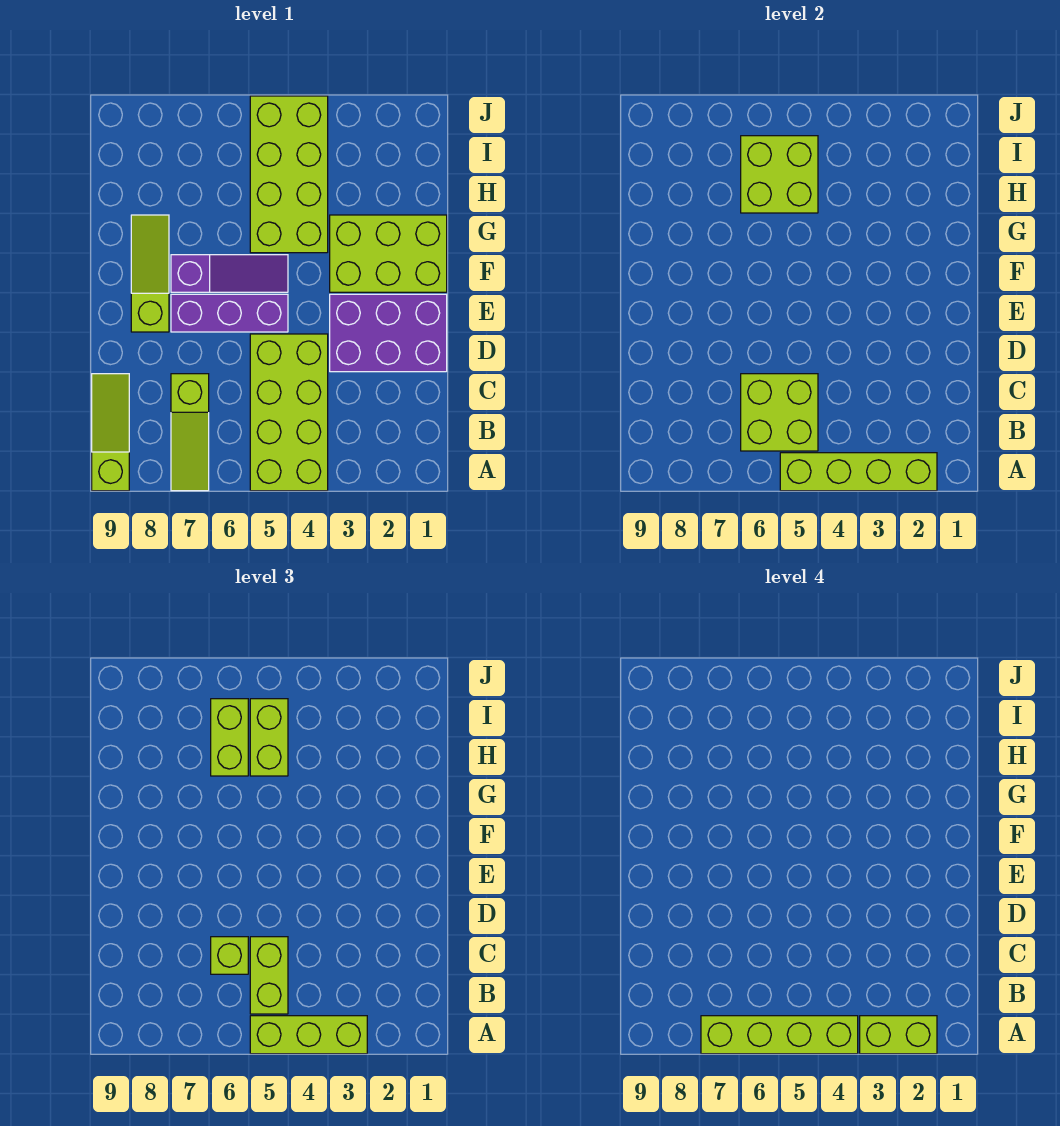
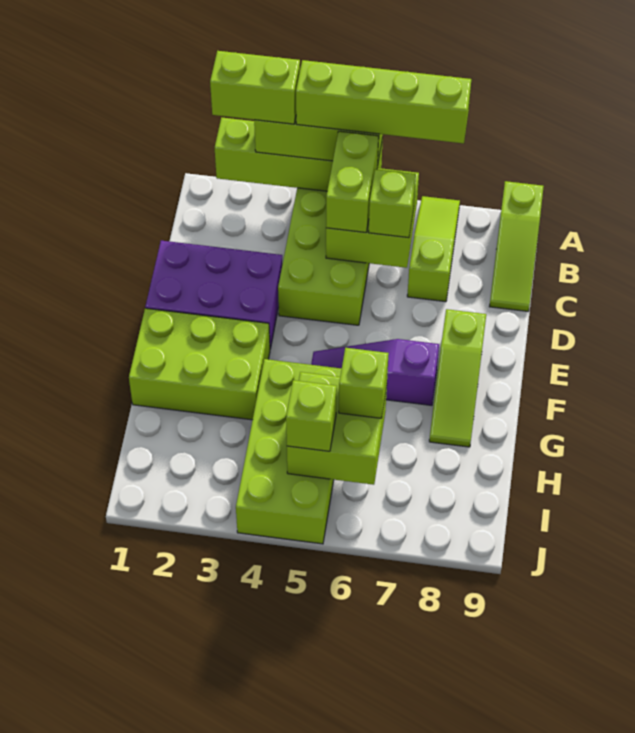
purple brick E5:E7 level 1 -> none
lime brick H5:I5 level 3 -> lime brick I5 level 3
lime brick H6:I6 level 3 -> lime brick H6 level 3

